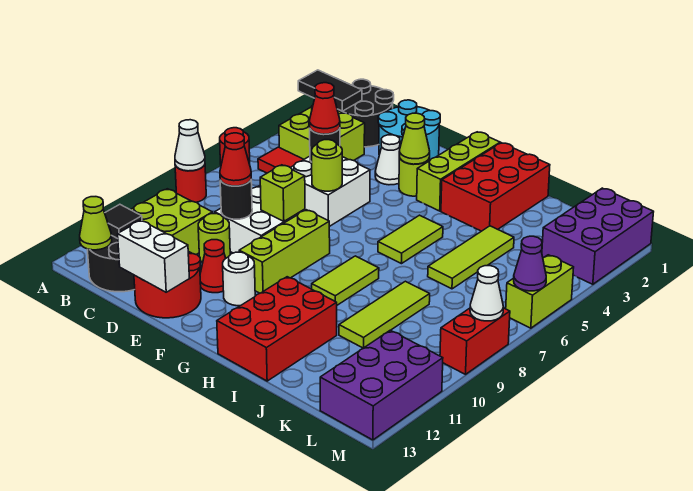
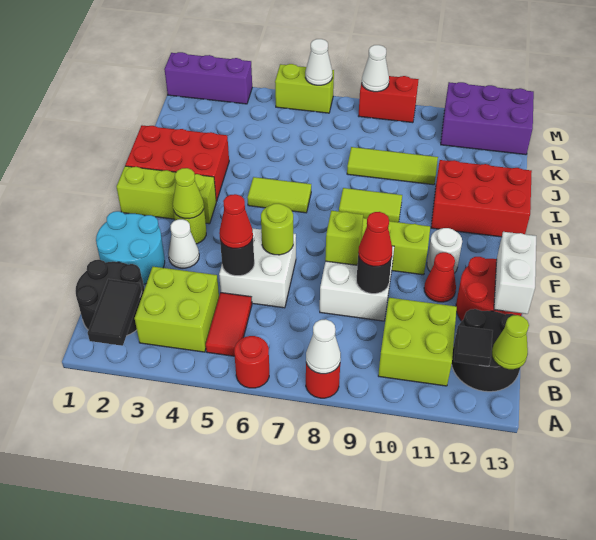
lime round brick D10 level 1 -> none
lime tile J4:J6 level 1 -> none
purple brick L1:M3 level 1 -> purple brick M1:M3 level 1
purple cone M6 level 2 -> white cone M6 level 2

